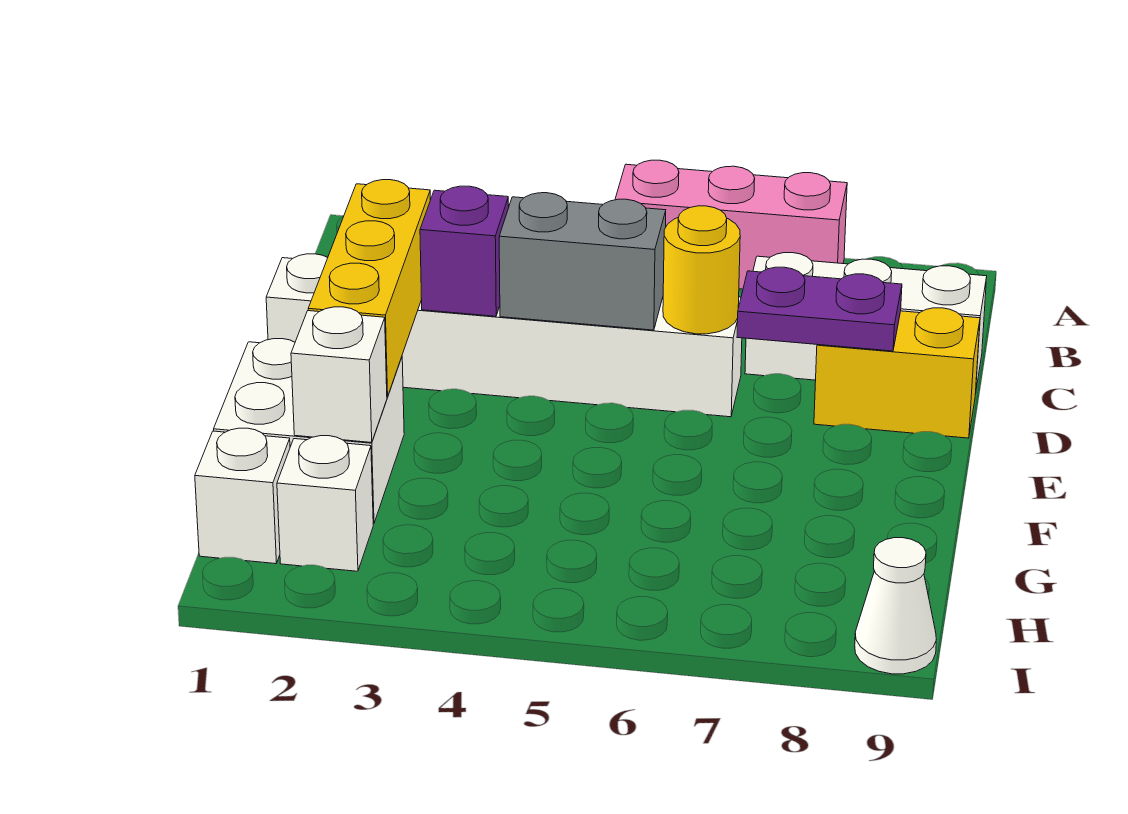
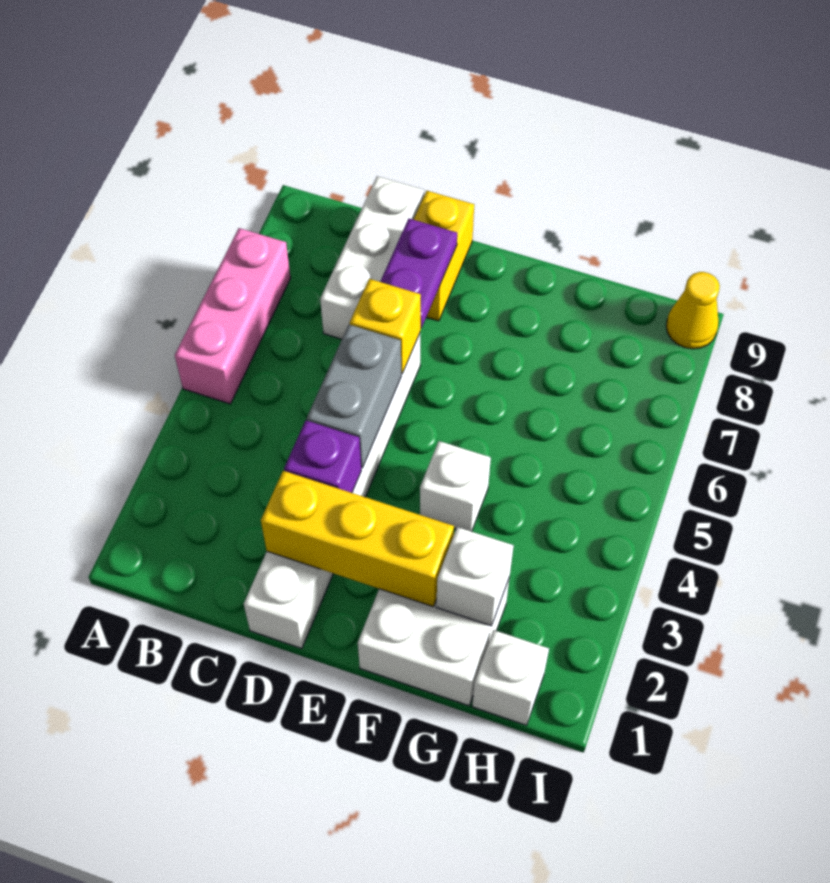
yellow round brick D6 level 2 -> yellow brick D6 level 2
white brick H2 level 1 -> white brick F4 level 1
white cone I9 level 1 -> yellow cone I9 level 1

